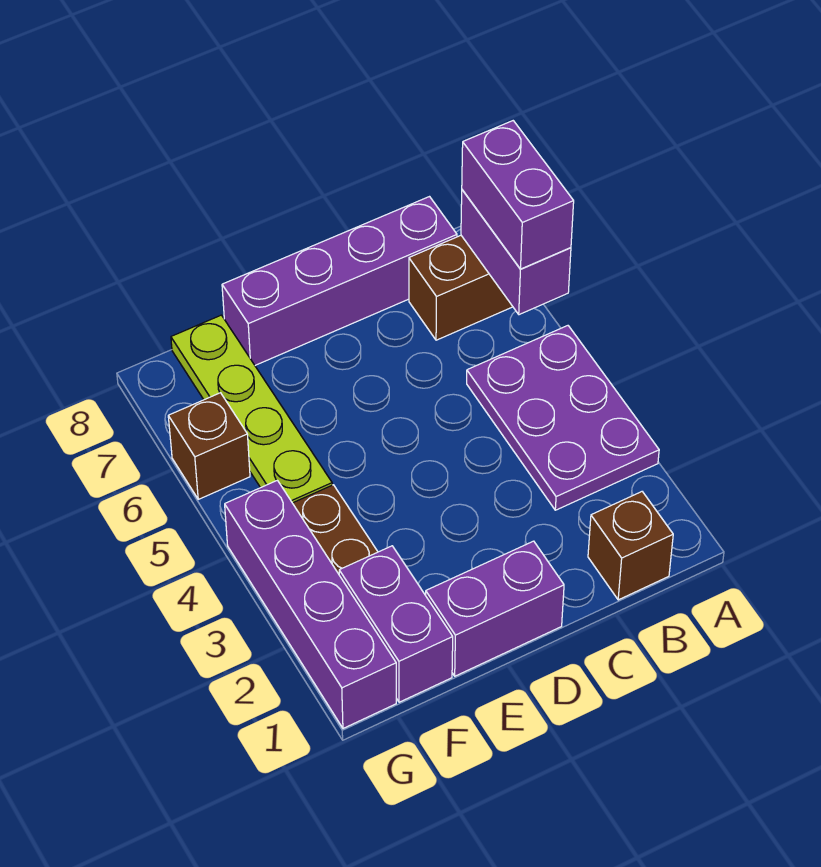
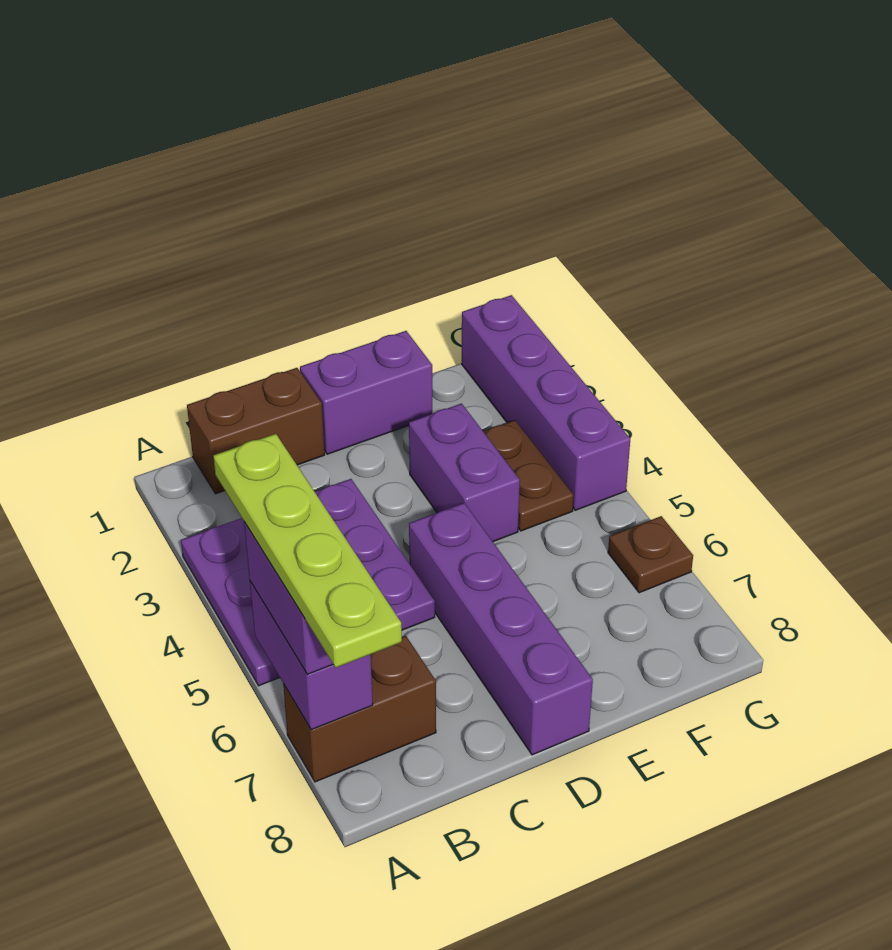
purple plate A3:B5 level 1 -> purple plate A3:C5 level 1
brown brick B1 level 1 -> brown brick B1:C1 level 1
purple brick B8:E8 level 1 -> purple brick D5:D8 level 1
purple brick F1:F2 level 1 -> purple brick E3:E4 level 1
lime plate F5:F8 level 1 -> lime plate A5:A8 level 4
brown brick G6 level 1 -> brown plate G6 level 1

